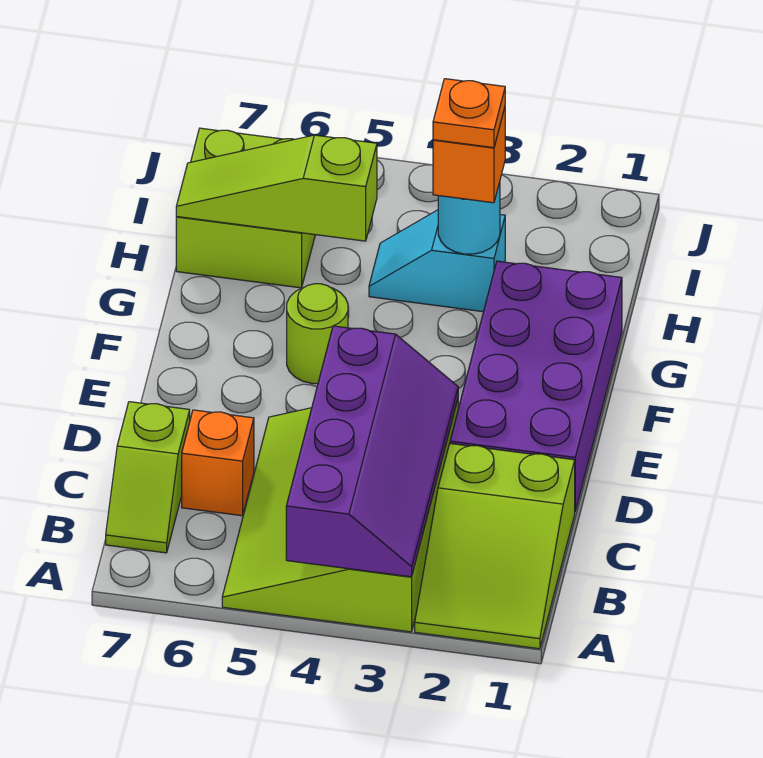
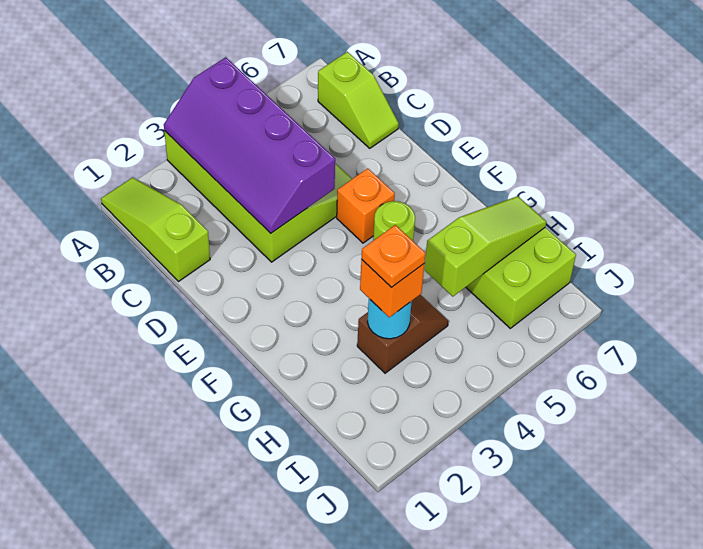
lime slope A1:C2 level 1 top C -> lime slope A1:C1 level 1 top C
lime slope B7:C7 level 1 top C -> lime slope B7:C7 level 1 top B
orange brick C6 level 1 -> orange brick E5 level 1
purple brick D1:G2 level 1 -> none
cyan slope H3:H4 level 1 top 3 -> brown slope H3:H4 level 1 top 3

